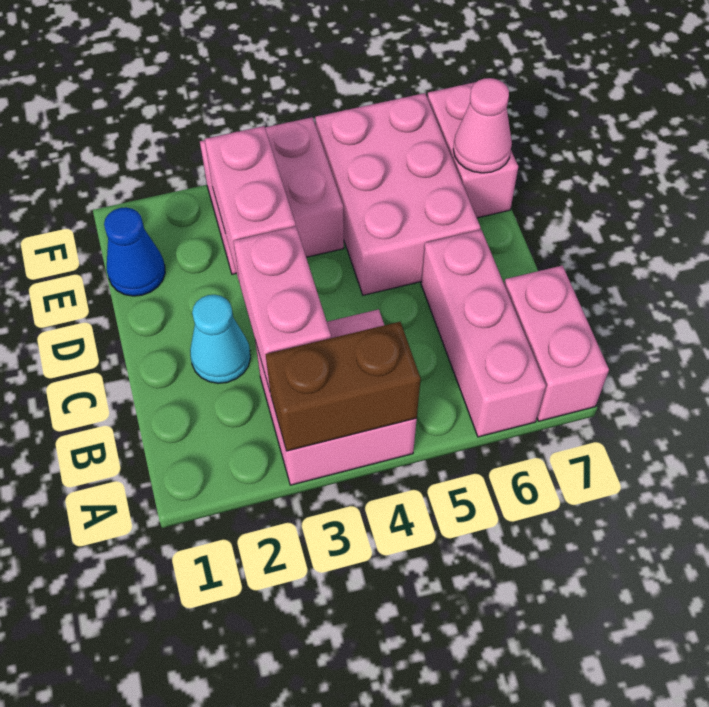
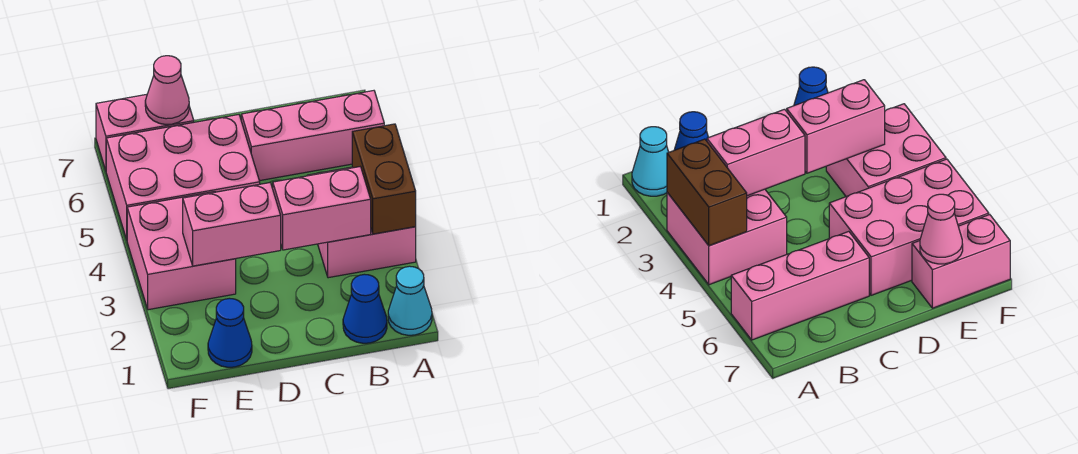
pink brick A7:B7 level 1 -> none
none -> blue cone B1 level 1
cyan cone C2 level 1 -> cyan cone A1 level 1

